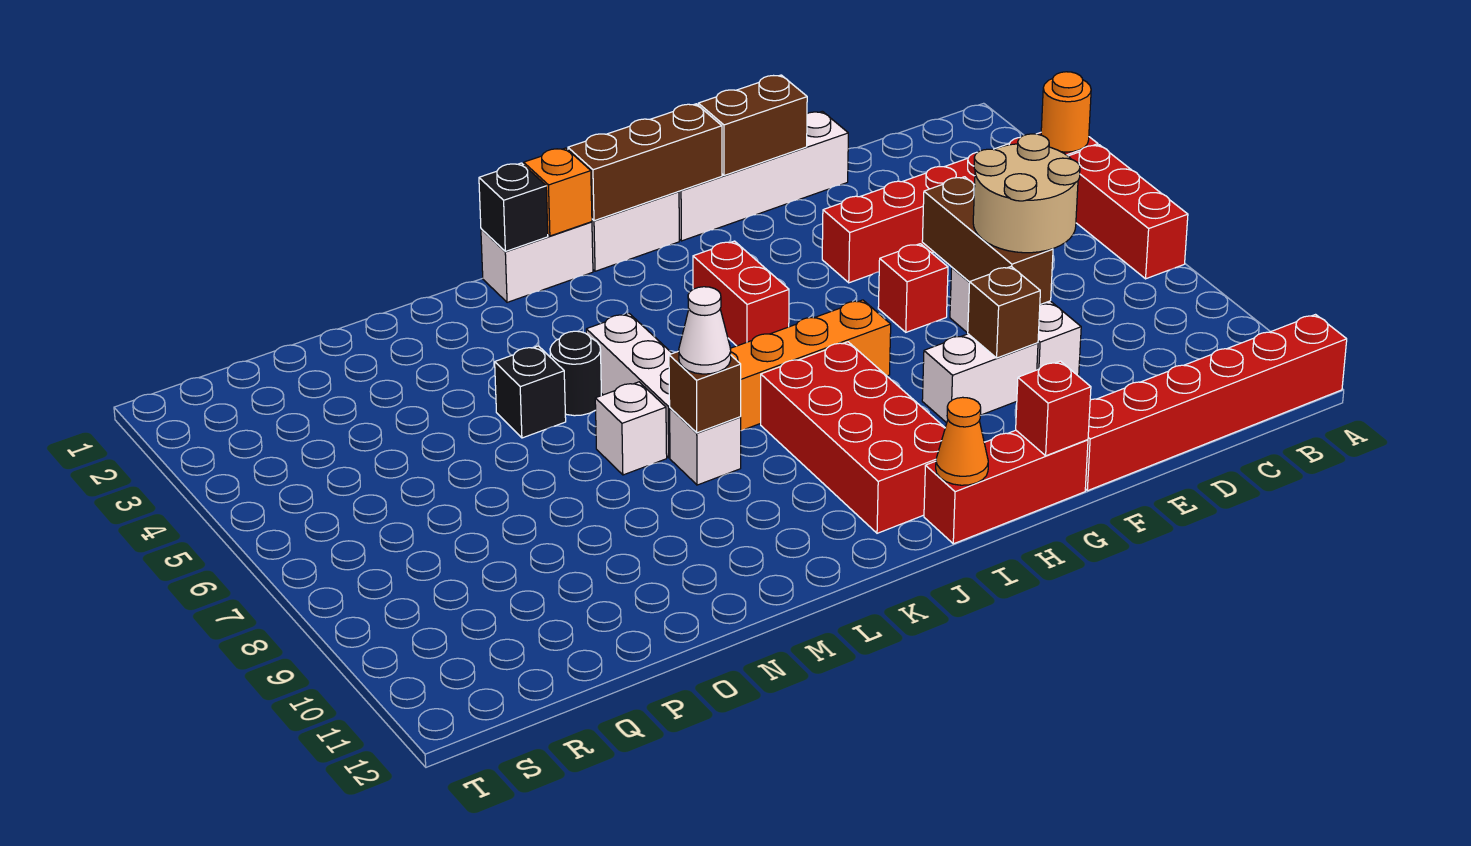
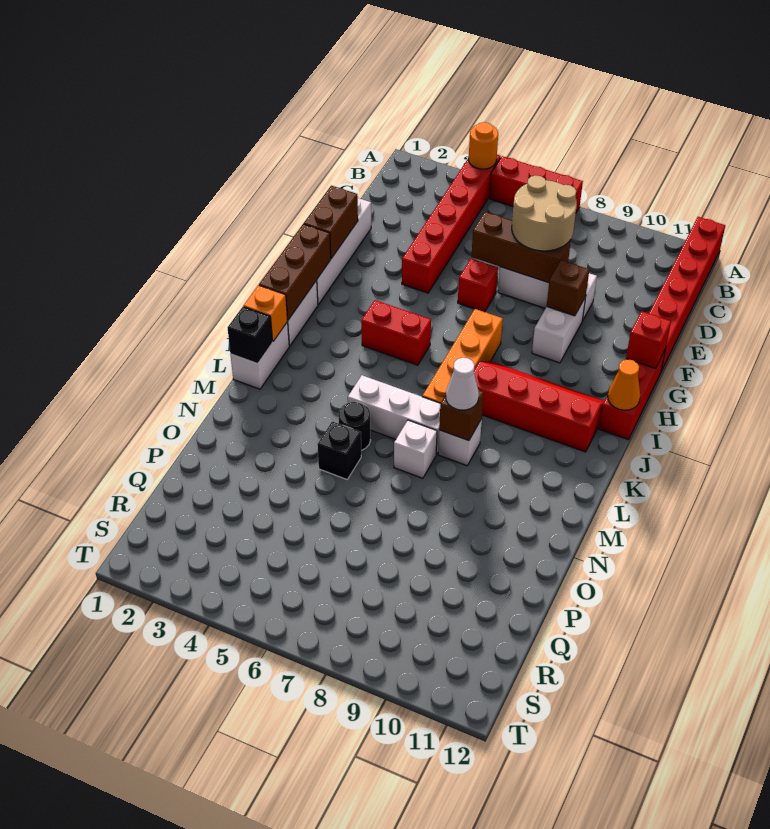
red brick I8:J11 level 1 -> red slope I8:J11 level 1 top J

